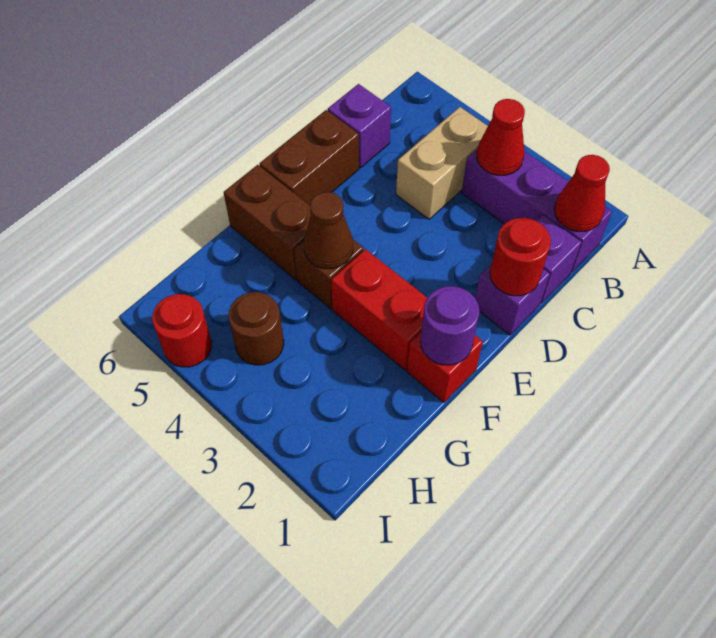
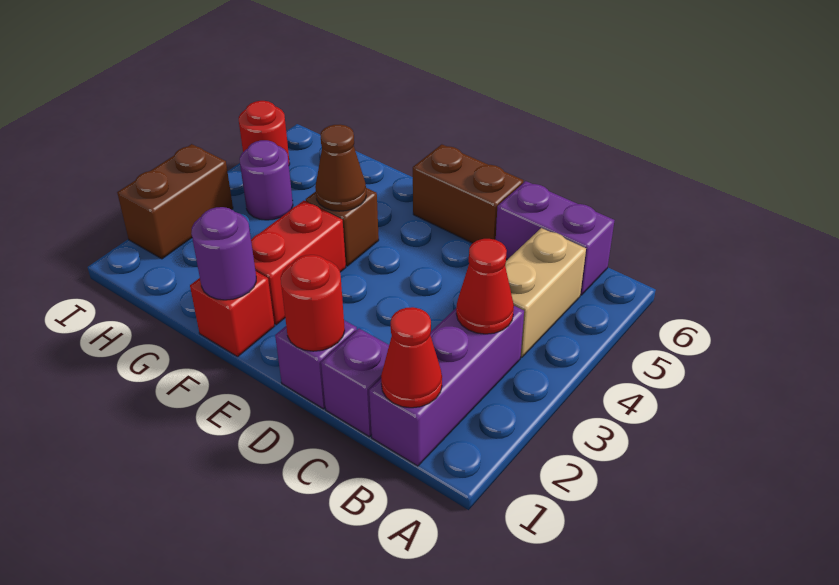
tan brick B4:C4 level 1 -> tan brick B4:B5 level 1
purple brick C6 level 1 -> purple brick B6:C6 level 1
brown brick F5:F6 level 1 -> brown brick I2:I3 level 1
brown round brick H4 level 1 -> purple round brick H4 level 1

